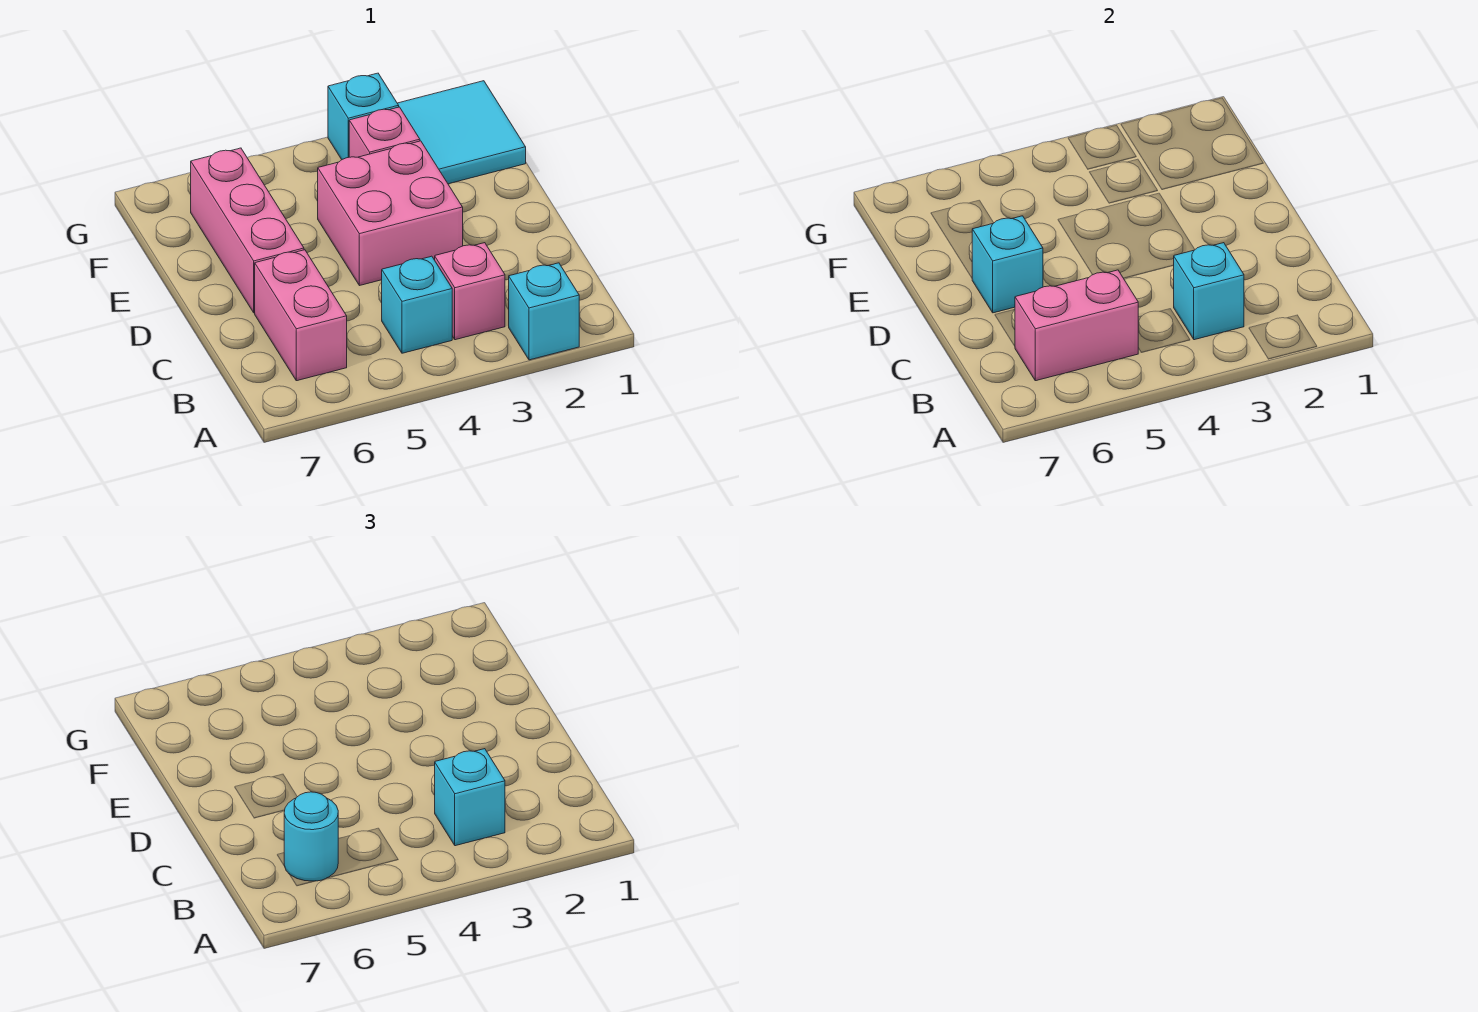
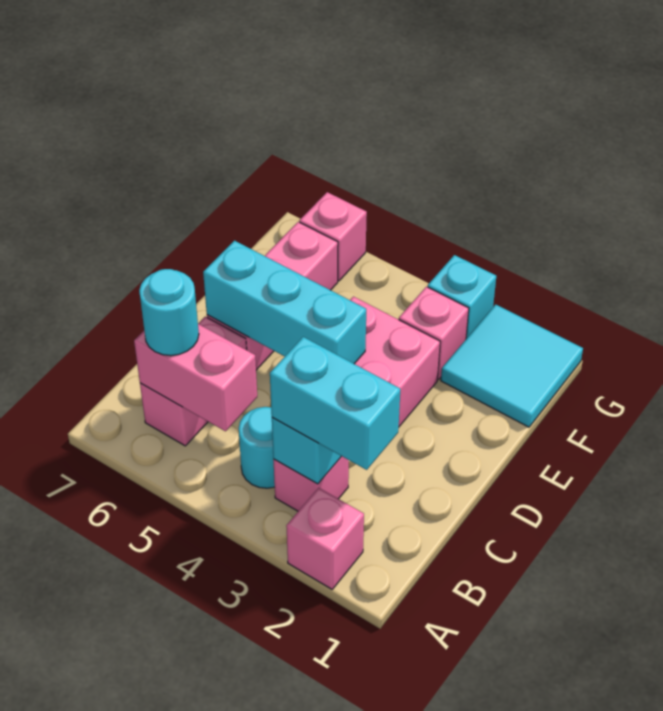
cyan brick A2 level 1 -> pink brick A2 level 1
cyan brick B3 level 3 -> cyan brick B2:B3 level 3
cyan brick B4 level 1 -> cyan round brick B4 level 1
cyan brick D6 level 2 -> cyan brick D4:D6 level 2
none -> pink brick G6 level 1

